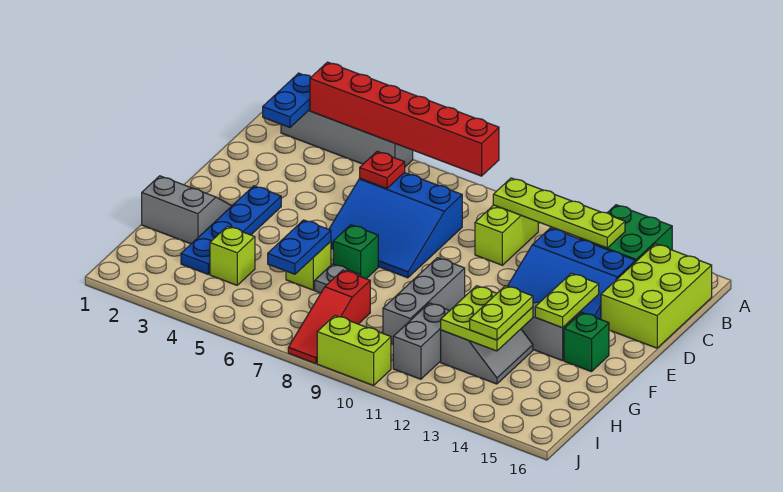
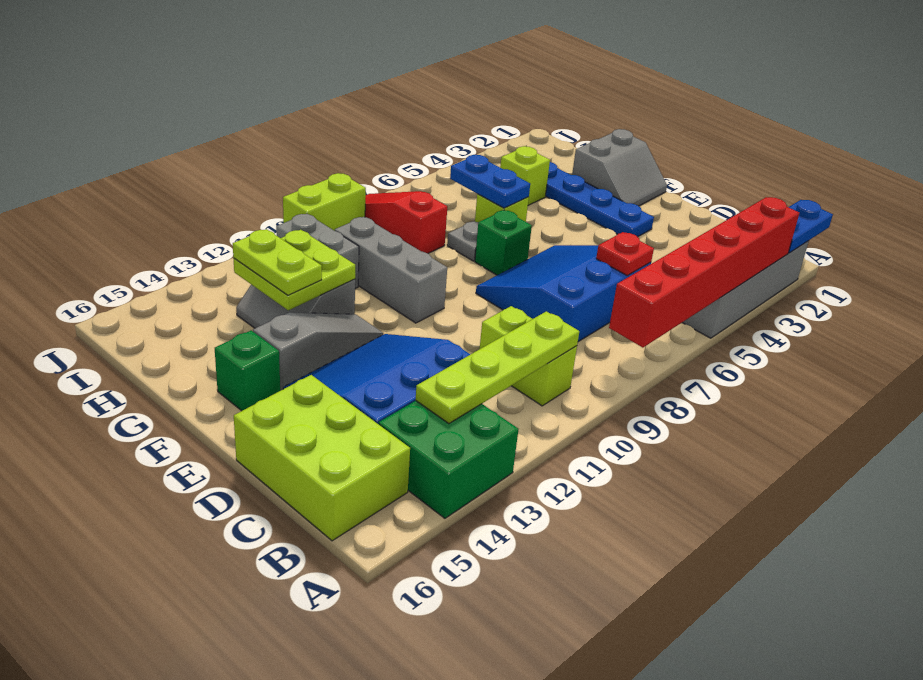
blue plate A2:B2 level 2 -> blue plate A1:A2 level 2
lime plate E14:F14 level 2 -> none

